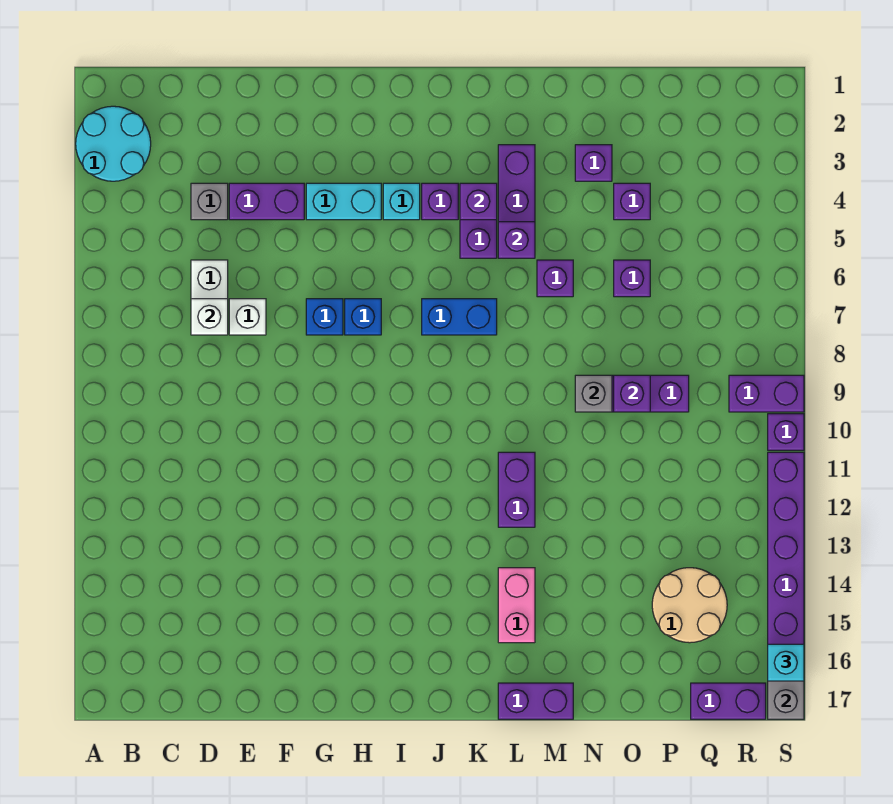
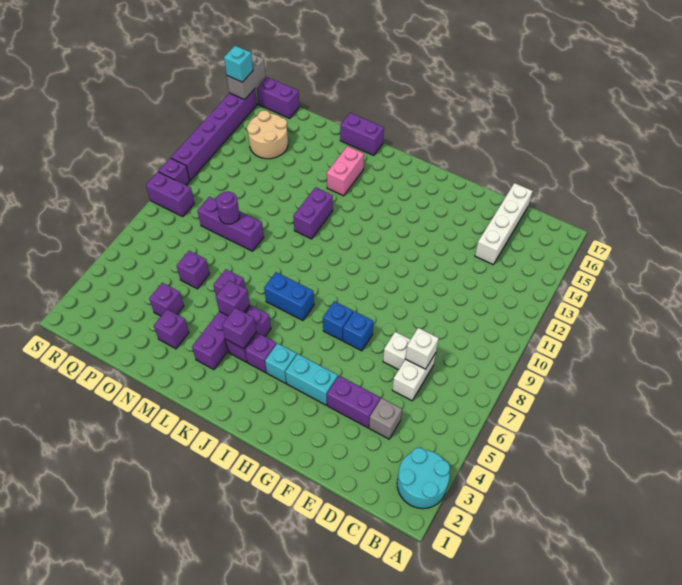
none -> white brick D14:D17 level 1
grey brick N9 level 2 -> none
purple brick O9 level 2 -> purple round brick O9 level 2

